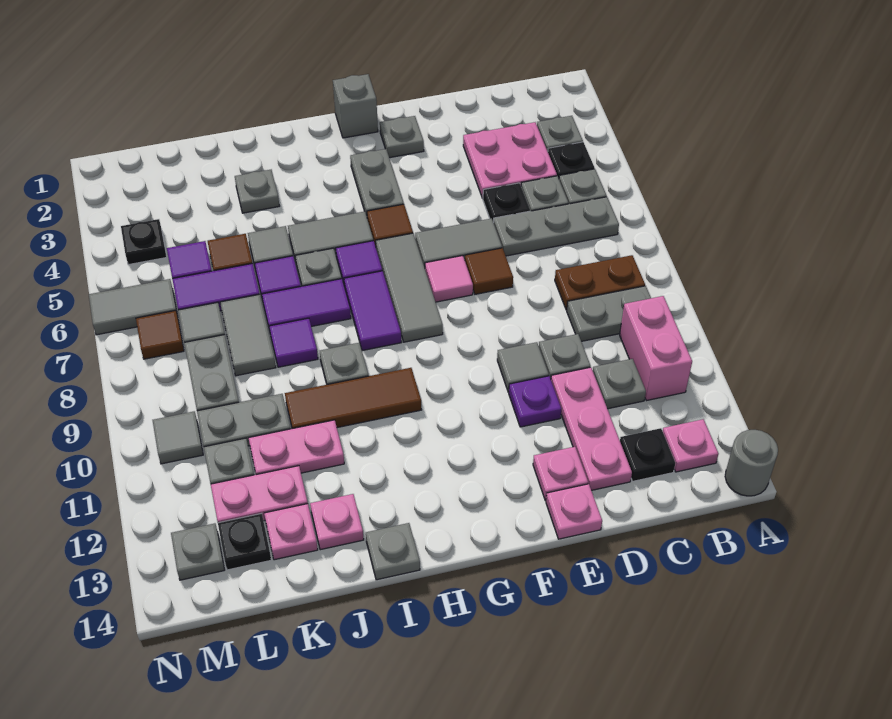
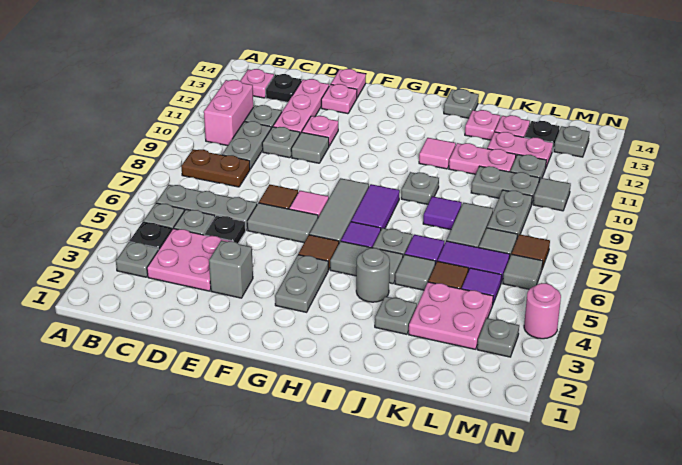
grey round brick A14 level 1 -> grey round brick I4 level 1
grey plate B9:C9 level 1 -> grey plate C9:C10 level 1
purple plate E11 level 1 -> pink plate E11 level 1
grey plate F2 level 1 -> grey plate M3 level 1
grey brick G1 level 1 -> grey brick E3 level 1
brown tile H10:J10 level 1 -> none
purple tile I7:J7 level 1 -> none
none -> pink tile I11 level 1
none -> pink plate K3:L4 level 1
black plate M4 level 1 -> none
grey tile M6:N6 level 1 -> grey tile M6 level 1
none -> pink round brick N4 level 1

